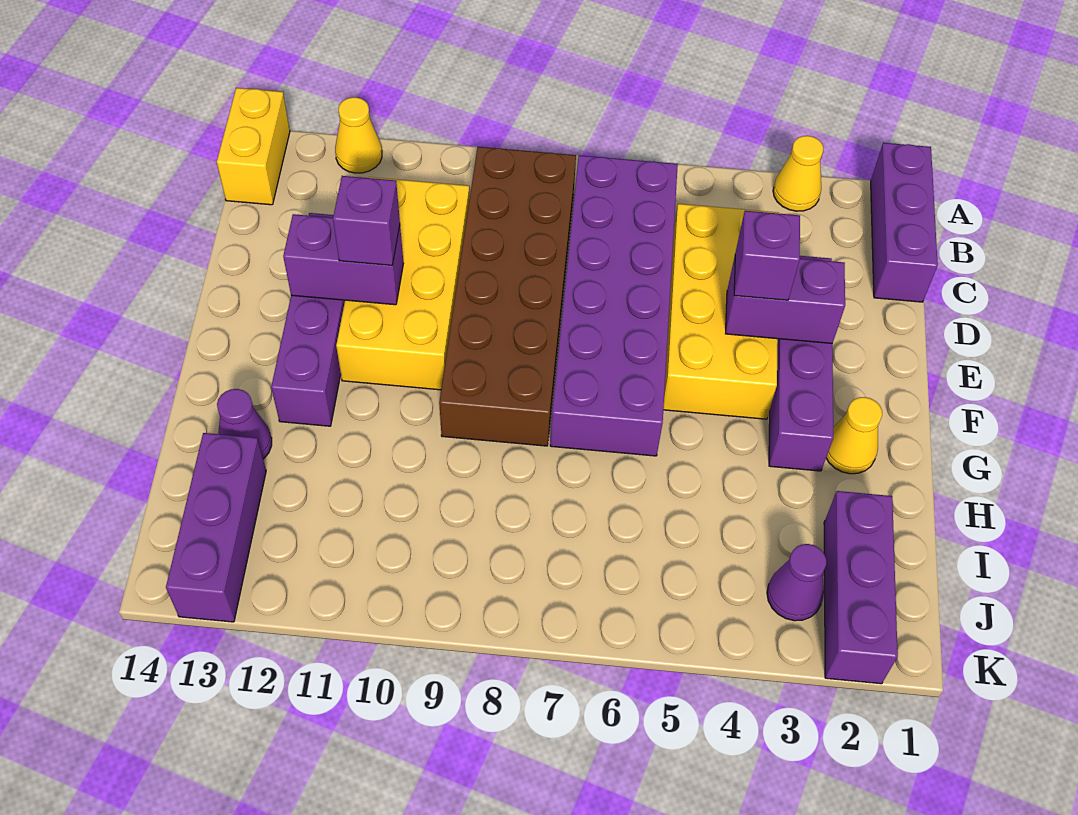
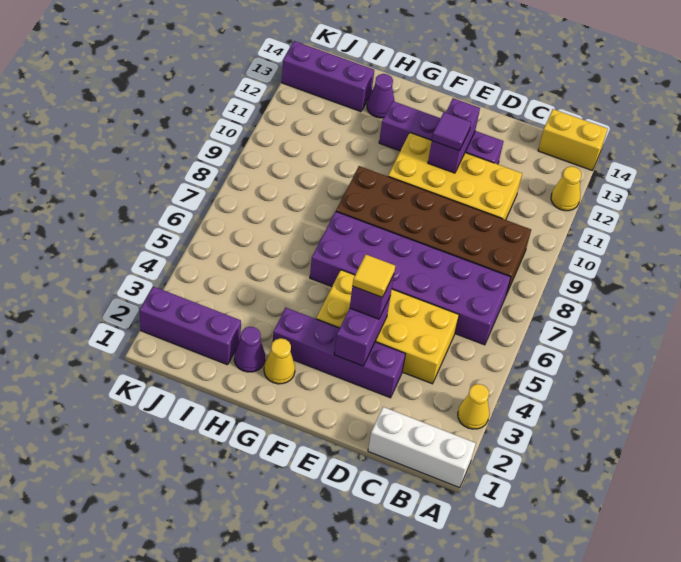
purple brick A1:C1 level 1 -> white brick A1:C1 level 1
none -> yellow tile E4 level 4
purple brick E11 level 3 -> purple tile E11 level 3
purple cone J3 level 1 -> purple cone H2 level 1

